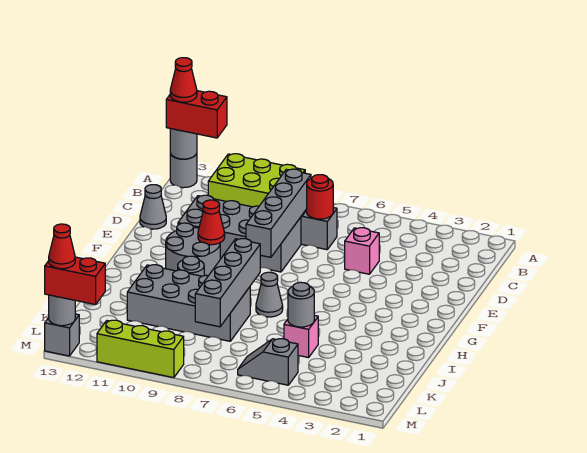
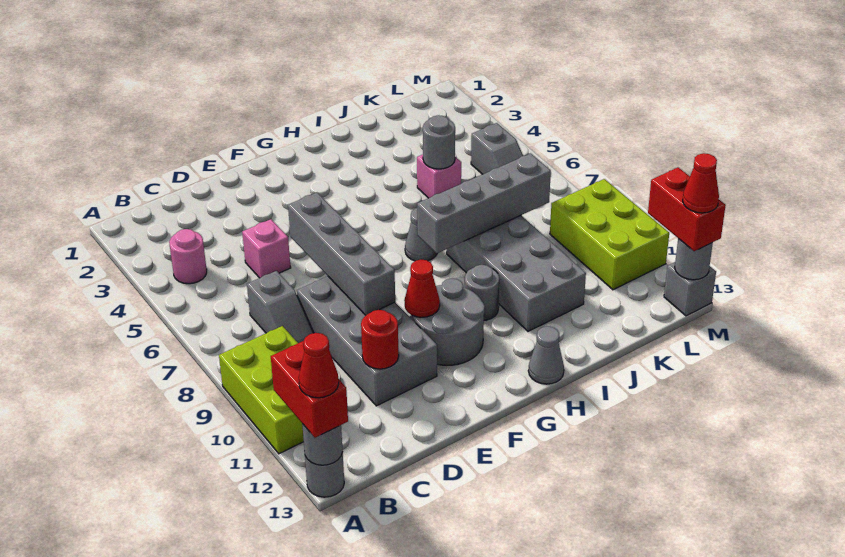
none -> pink round brick B4 level 1
red round brick C7 level 2 -> red round brick D11 level 2
grey brick C8:F8 level 2 -> grey brick E6:E9 level 2
grey cone D13 level 1 -> grey cone H13 level 1
lime brick M9:M11 level 1 -> lime brick L9:M11 level 1

